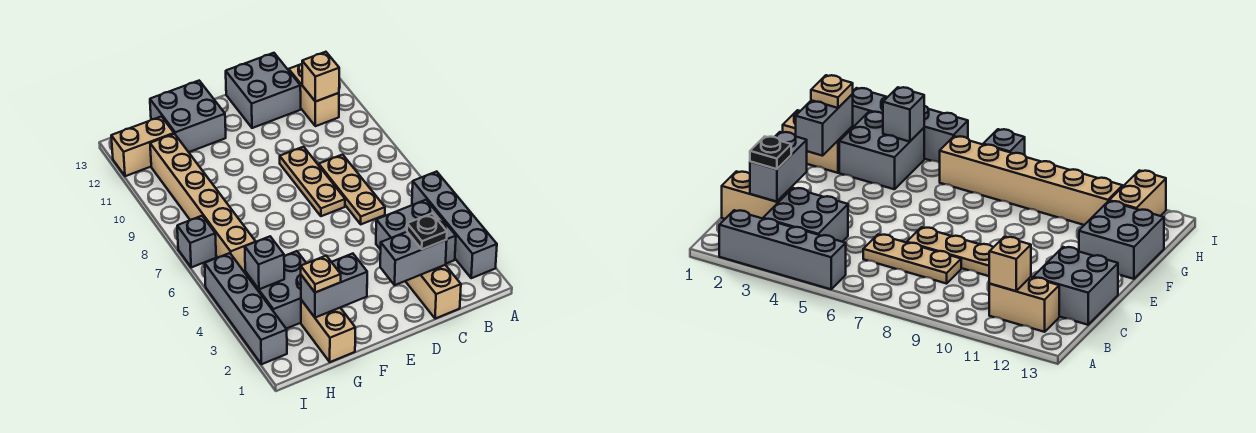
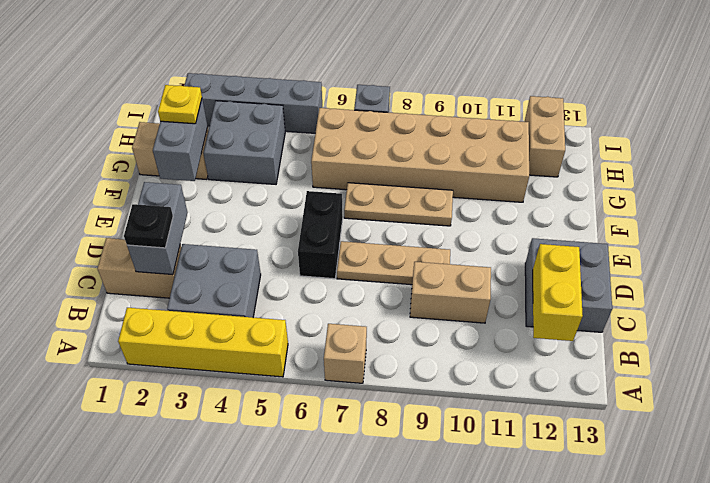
grey brick A2:A5 level 1 -> yellow brick A2:A5 level 1
tan brick B11:B12 level 1 -> tan brick C9:C10 level 1
tan brick B11 level 2 -> tan brick A7 level 1
none -> yellow brick B12:C12 level 2
tan plate C6:C8 level 1 -> tan plate F7:F9 level 1
none -> black brick D6:E6 level 1
grey brick F12:G13 level 1 -> none
tan plate G2 level 3 -> yellow plate G2 level 3
grey brick H4 level 2 -> none
tan brick H6:H11 level 1 -> tan brick G6:H11 level 1

